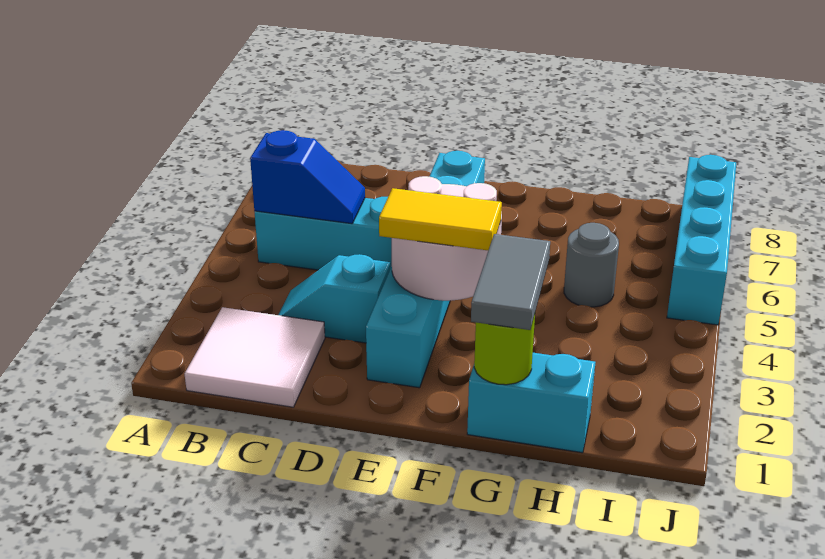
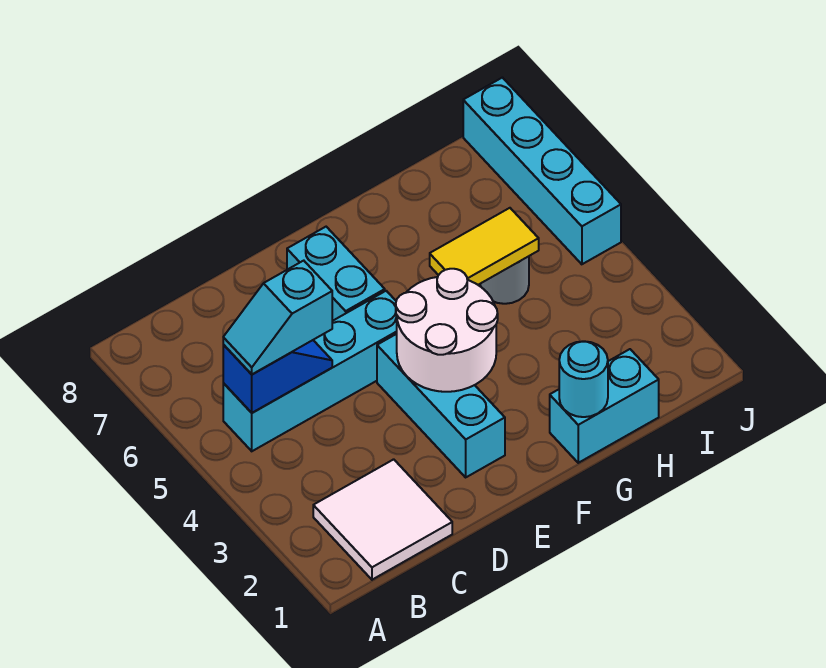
cyan slope C3:D3 level 1 top D -> cyan slope B5:C5 level 3 top C
yellow tile E3:F3 level 3 -> yellow tile G5:H5 level 2
lime round brick G1 level 2 -> cyan round brick G1 level 2
grey tile G1:G2 level 3 -> none

